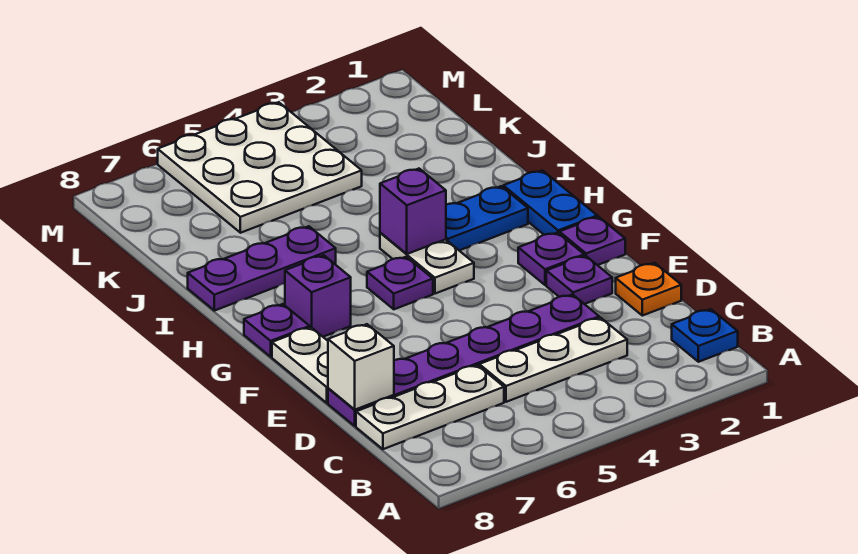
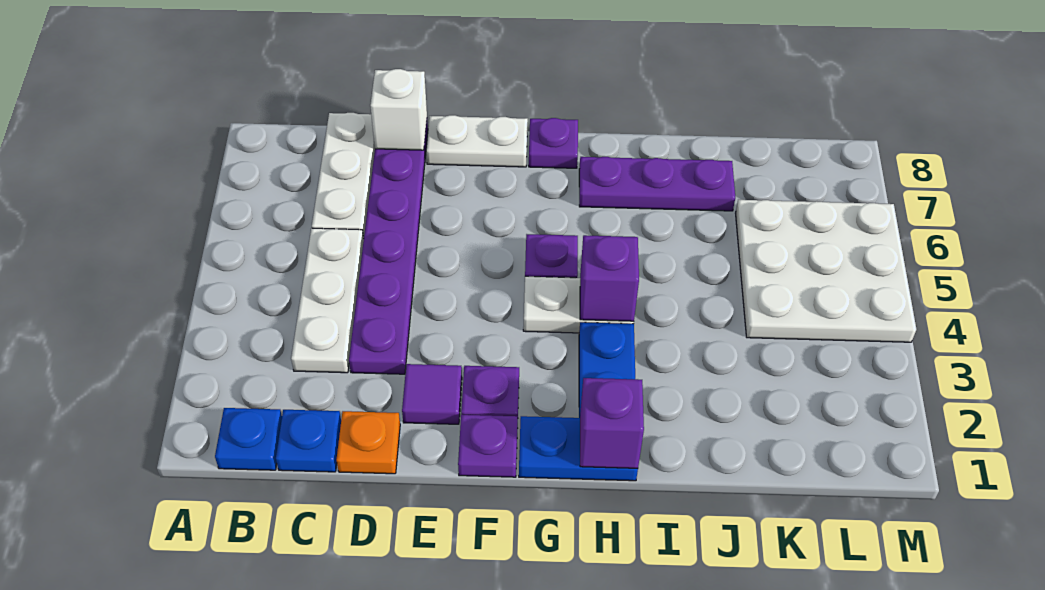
none -> blue plate C1 level 1
purple plate E2 level 1 -> purple tile E2 level 1
purple brick G7 level 1 -> purple brick H1 level 2
purple plate I6:I8 level 1 -> purple plate H7:J7 level 1

